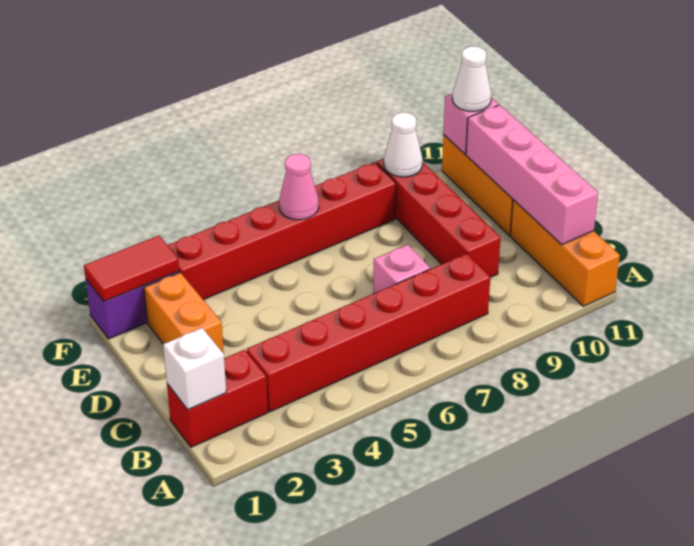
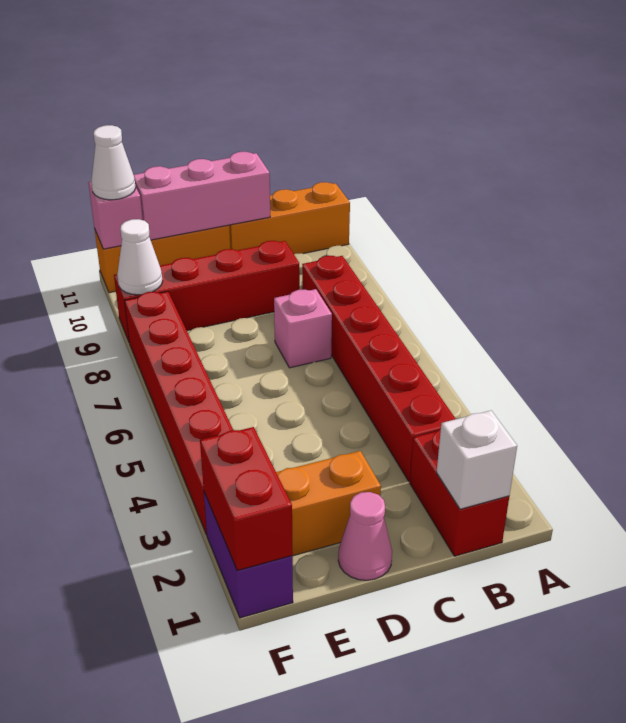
pink brick B11:E11 level 2 -> pink brick C11:E11 level 2
red tile F1:F2 level 2 -> red brick F1:F2 level 2
pink cone F6 level 2 -> pink cone D1 level 1

